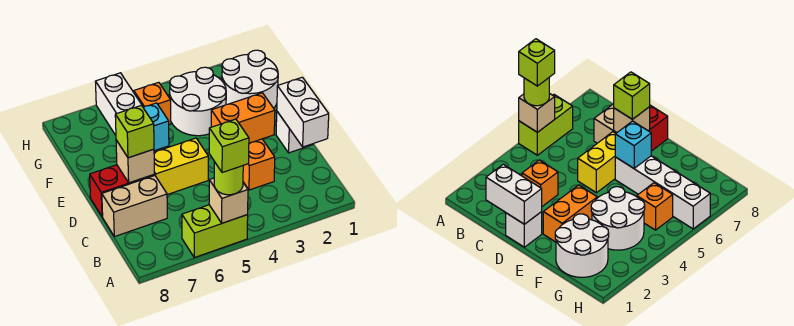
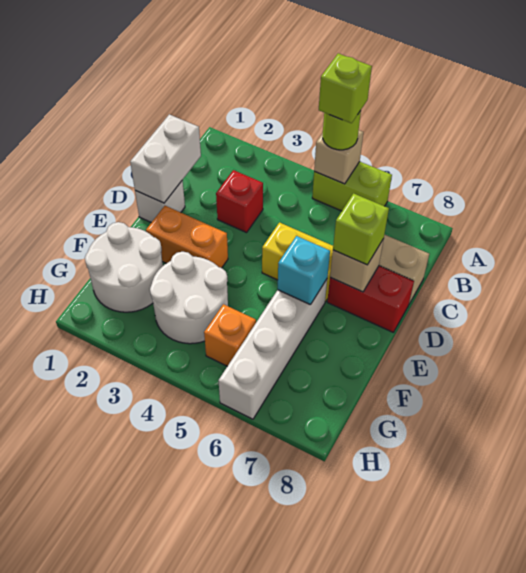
orange brick C3 level 1 -> red brick C3 level 1

